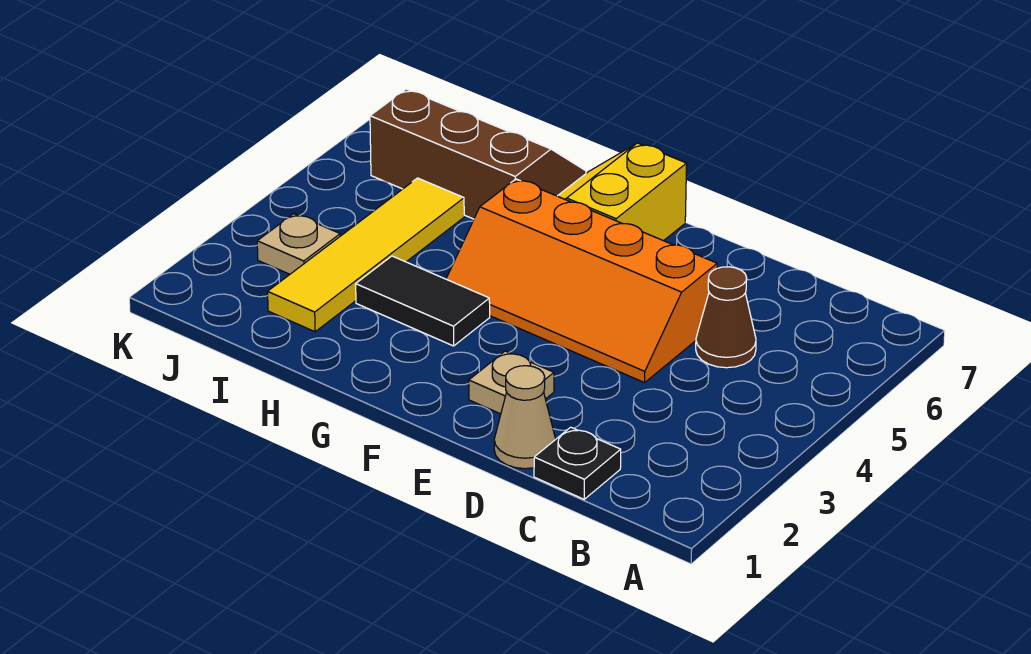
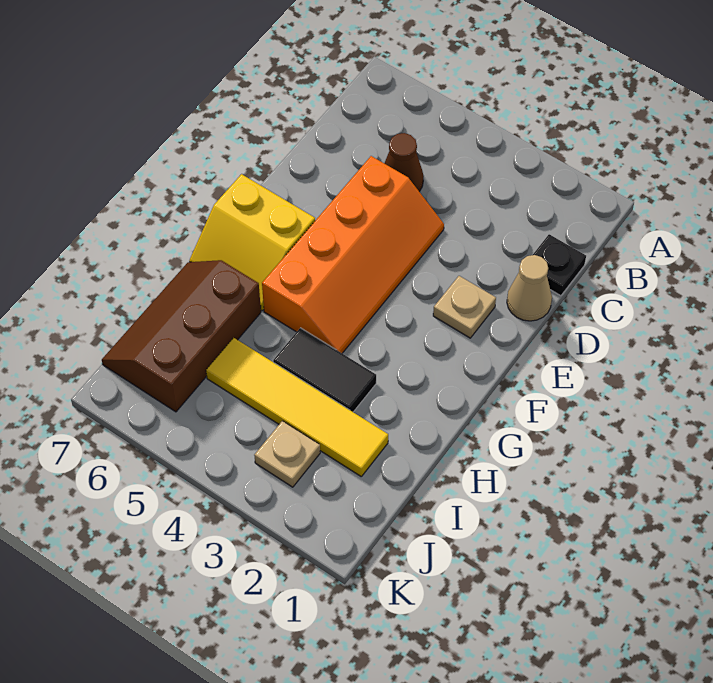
black tile G3:H3 level 1 -> black tile H3:H4 level 1

